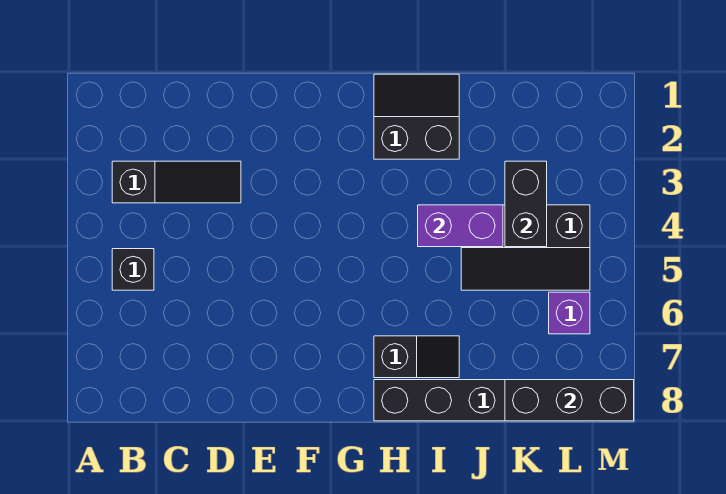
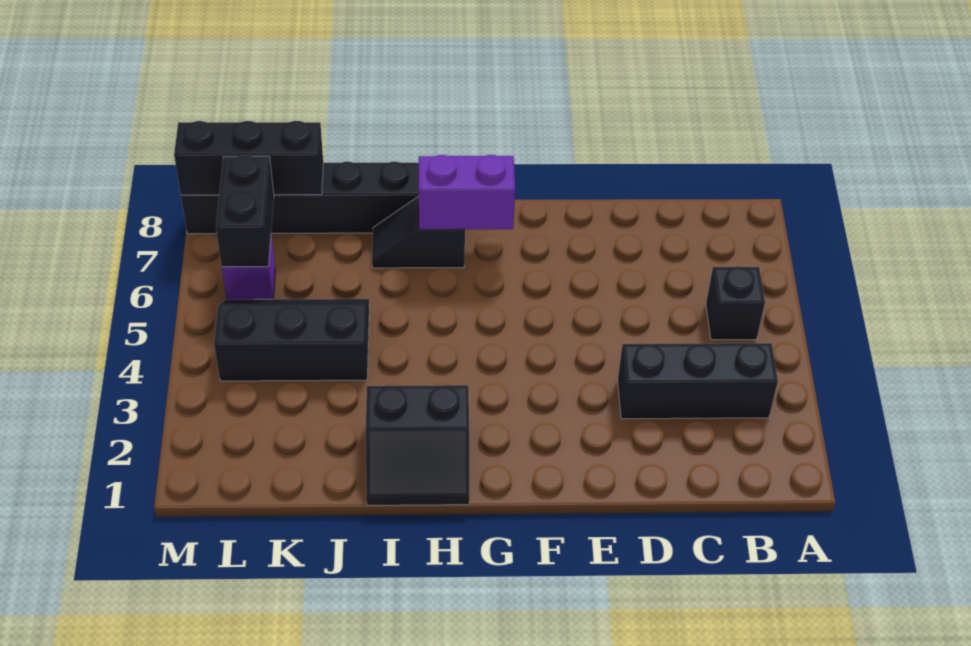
black slope B3:D3 level 1 top B -> black brick B3:D3 level 1
purple brick I4:J4 level 2 -> purple brick G7:H7 level 2
black brick K3:K4 level 2 -> black brick L6:L7 level 2

